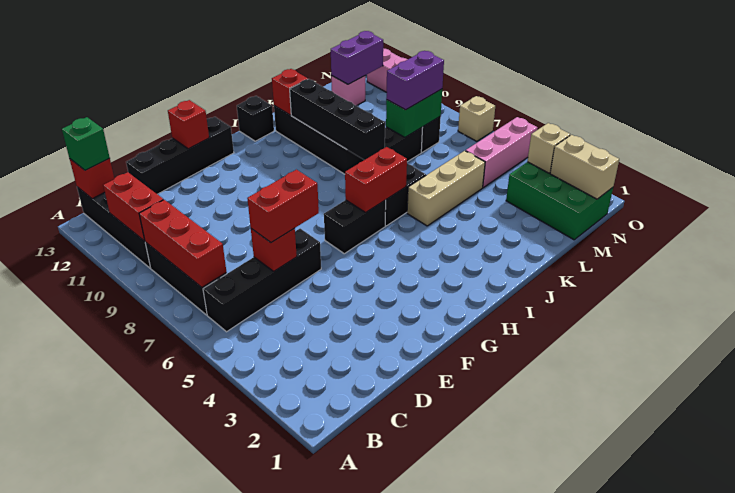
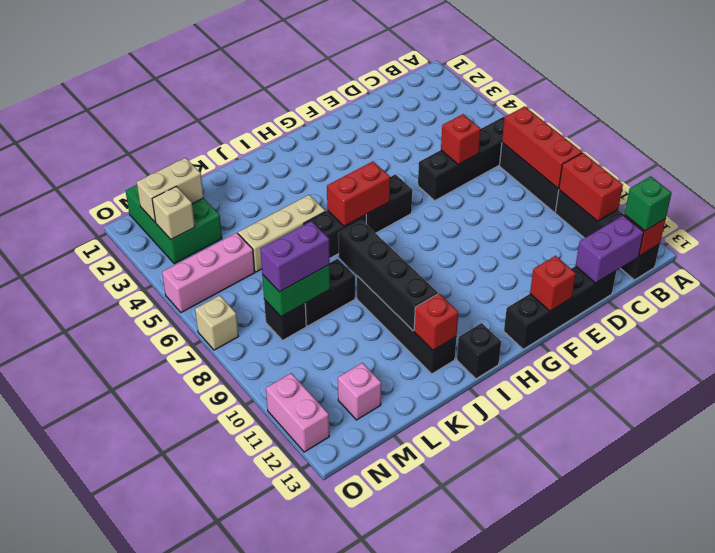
red brick D6:E6 level 3 -> none
purple brick M12:N12 level 2 -> purple brick C13:D13 level 2
tan brick N1:N2 level 2 -> tan brick M2:N2 level 2

